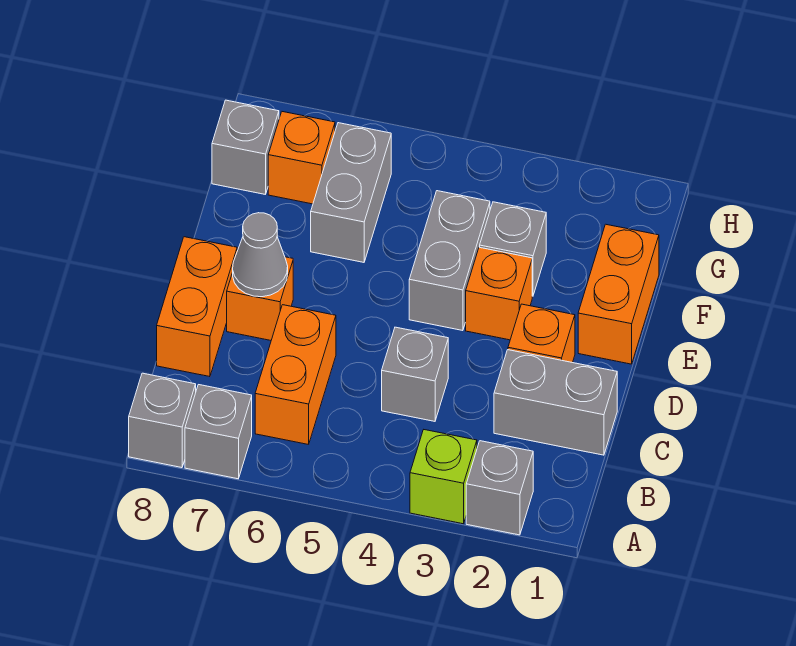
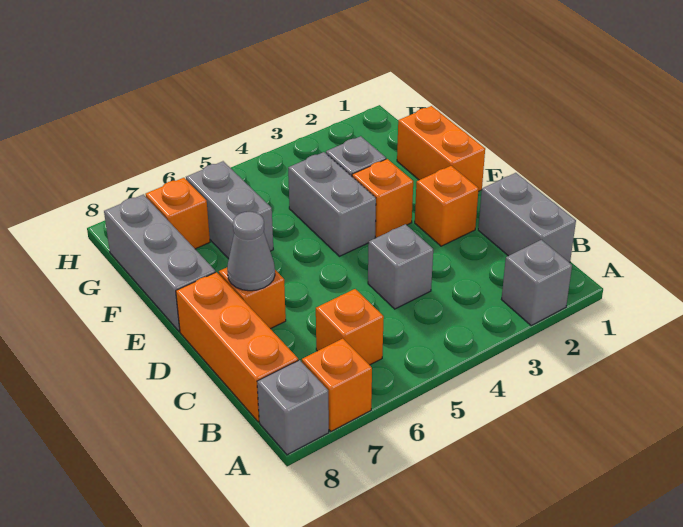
lime brick A3 level 1 -> none
grey brick A7 level 1 -> orange brick A7 level 1
orange brick B6:C6 level 1 -> orange brick B6 level 1
grey brick C1:C2 level 1 -> grey brick B1:C1 level 1
orange brick C8:D8 level 1 -> orange brick B8:D8 level 1
grey brick G8 level 1 -> grey brick E8:G8 level 1

